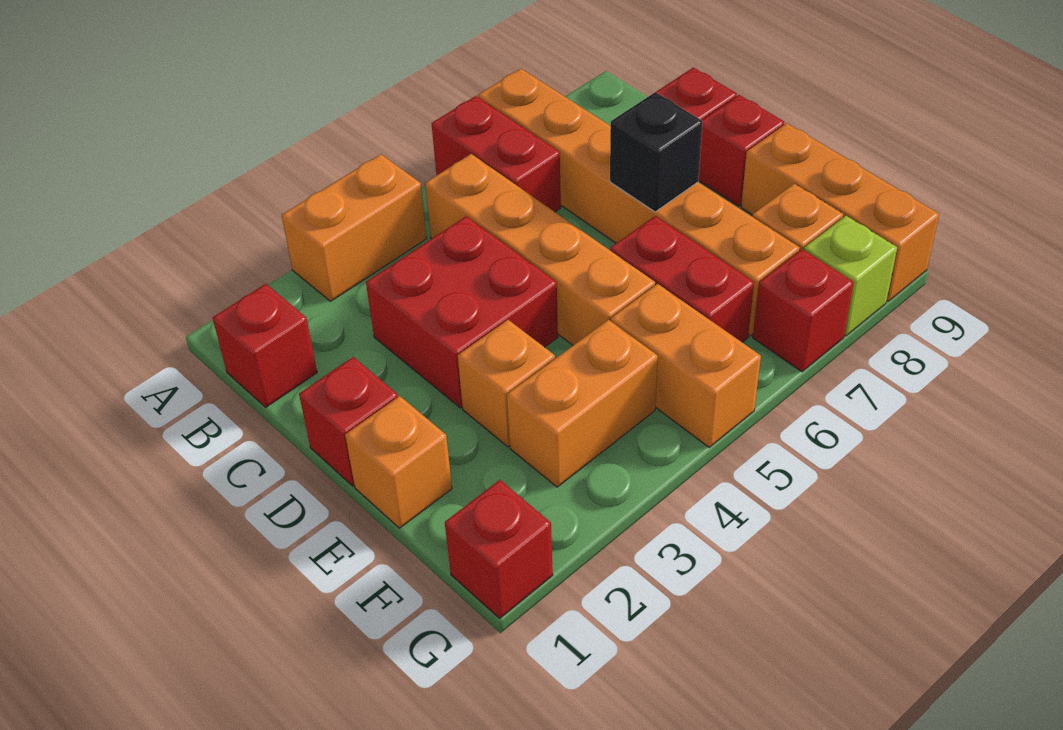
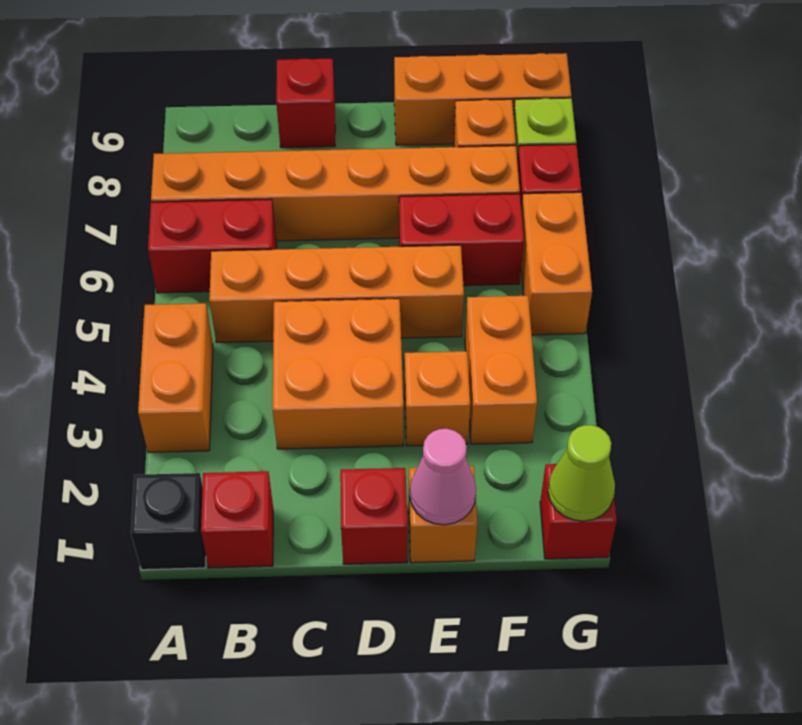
red brick C3:D4 level 1 -> orange brick C3:D4 level 1
black brick D7 level 2 -> black brick A1 level 1
red brick D9 level 1 -> none
none -> pink cone E1 level 2
orange brick F5:G5 level 1 -> orange brick G5:G6 level 1
none -> lime cone G1 level 2

